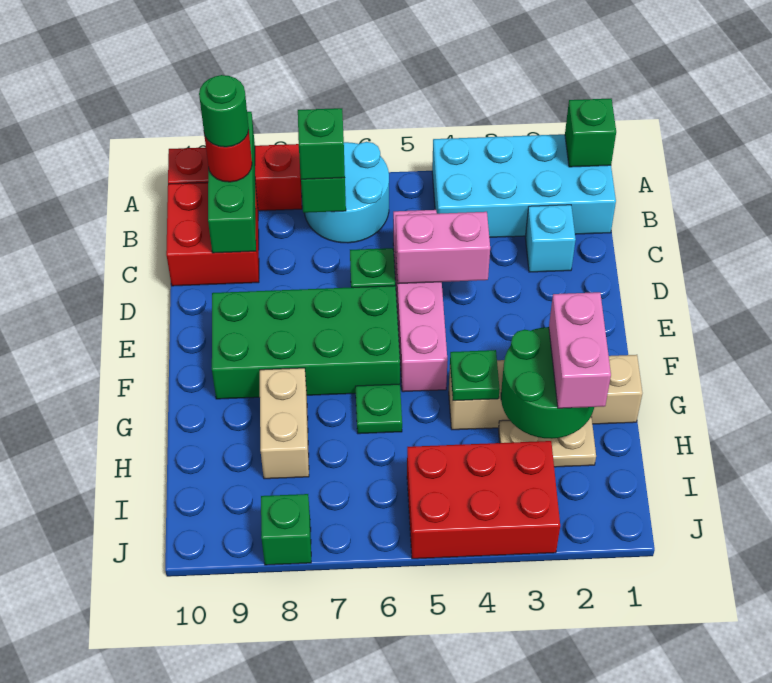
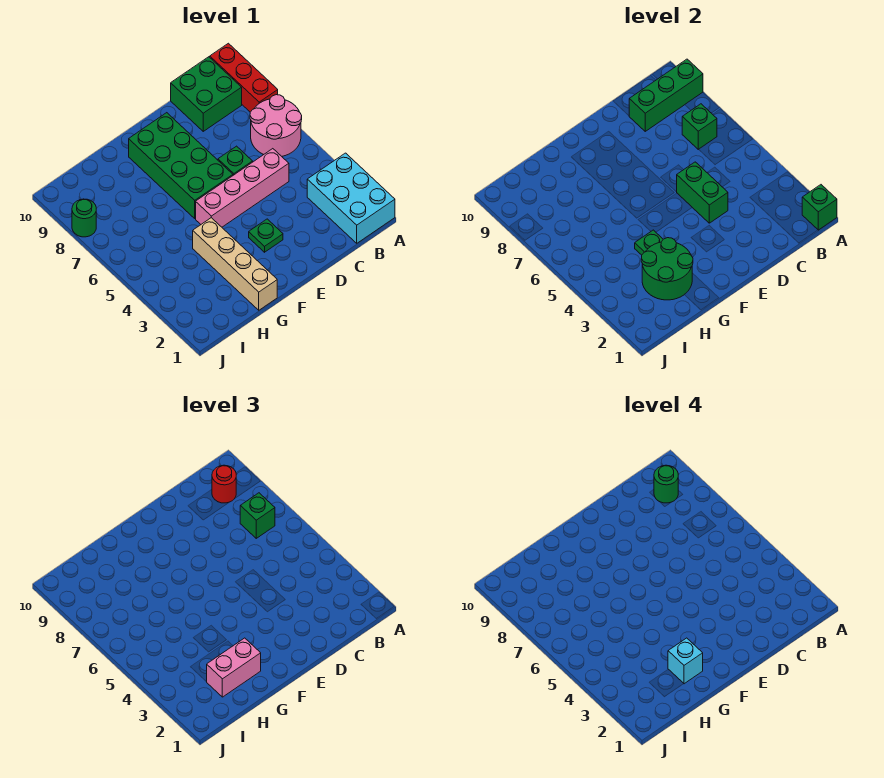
cyan brick A1:B4 level 1 -> cyan brick A1:B3 level 1
cyan round brick A6:B7 level 1 -> pink round brick A6:B7 level 1
red brick B9:C10 level 1 -> green brick B9:C10 level 1
cyan brick C2 level 1 -> cyan brick G2 level 4
pink brick D4:D5 level 2 -> green brick D4:D5 level 2
green plate G6 level 1 -> green plate E3 level 1
tan brick G8:H8 level 1 -> none
tan plate H2:H3 level 1 -> none
red brick I3:J5 level 1 -> none
green brick J8 level 1 -> green round brick J8 level 1

